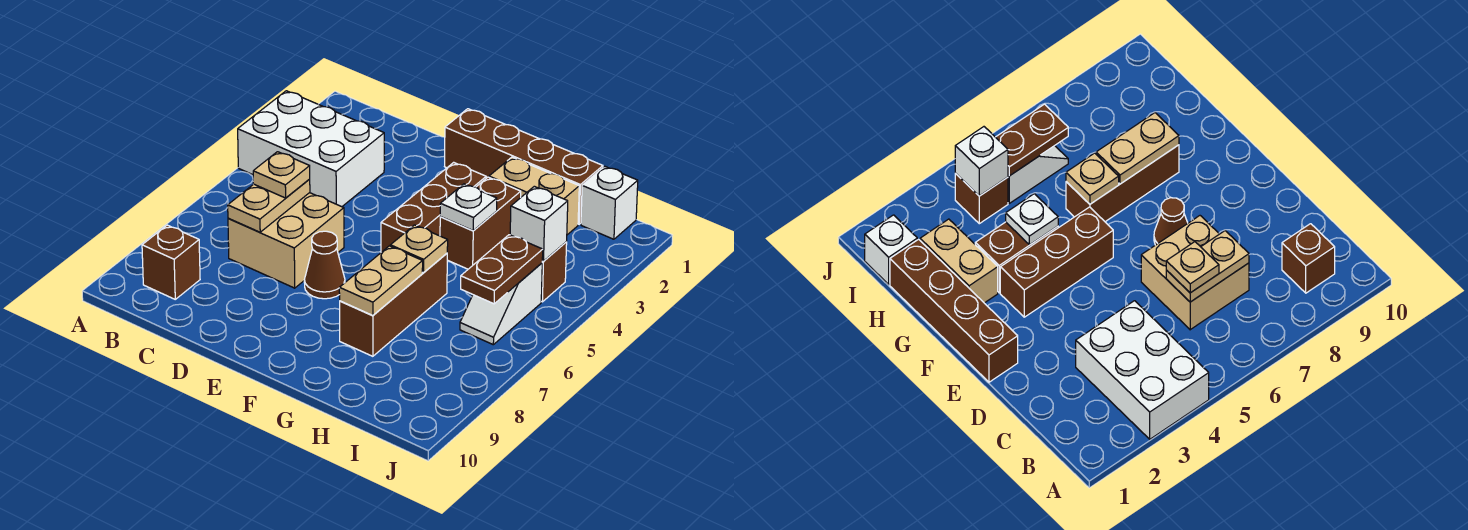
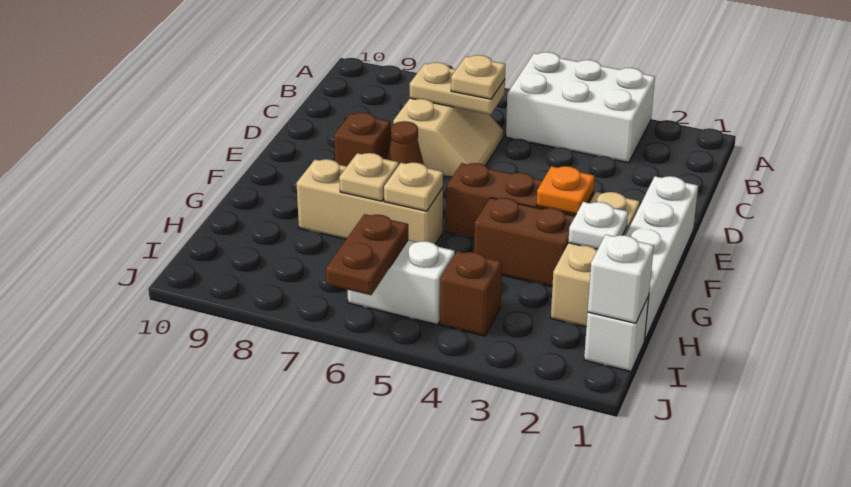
white brick A3:C4 level 1 -> white brick A3:B5 level 1
brown brick B9 level 1 -> brown brick E8 level 1
tan brick C6:D7 level 1 -> tan slope C6:D7 level 1 top 7
brown brick E1:H1 level 1 -> white brick E1:H1 level 1
none -> orange plate F3 level 2
tan brick G2:H2 level 1 -> tan brick F2:H2 level 1
white plate G4 level 2 -> white plate G2 level 2
brown brick G6:G8 level 1 -> tan brick G6:G8 level 1
tan plate G7:G8 level 2 -> tan plate G7 level 2
white brick I4 level 2 -> white brick I1 level 2
white slope I5:I6 level 1 top 5 -> white brick I5:I6 level 1
brown plate I5:I6 level 2 -> brown plate I6:J6 level 2

